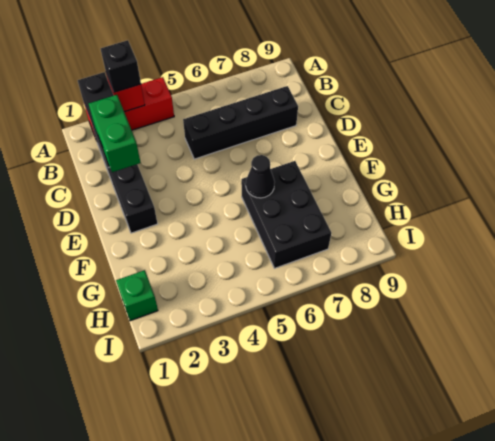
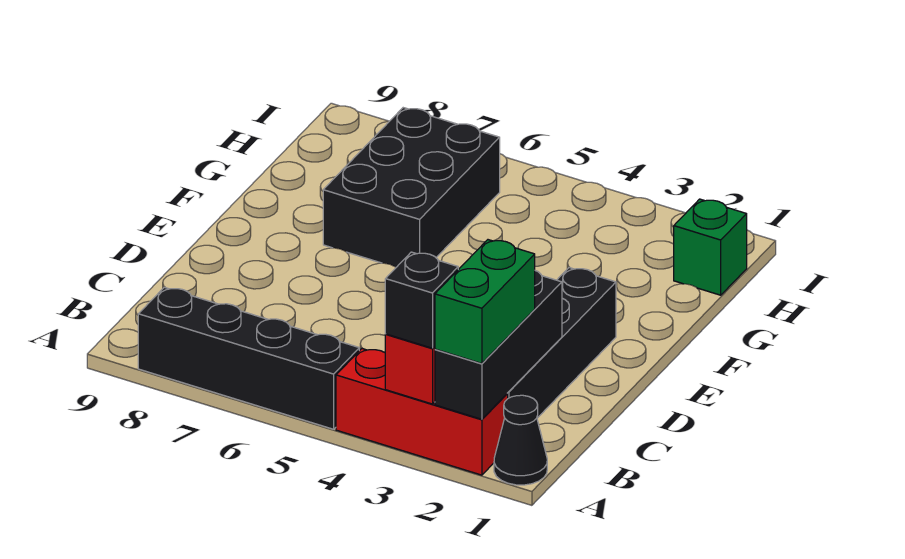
green brick C2:D2 level 3 -> green brick A2:B2 level 3
black brick C5:C8 level 1 -> black brick A5:A8 level 1
black cone F6 level 2 -> black cone A1 level 1

